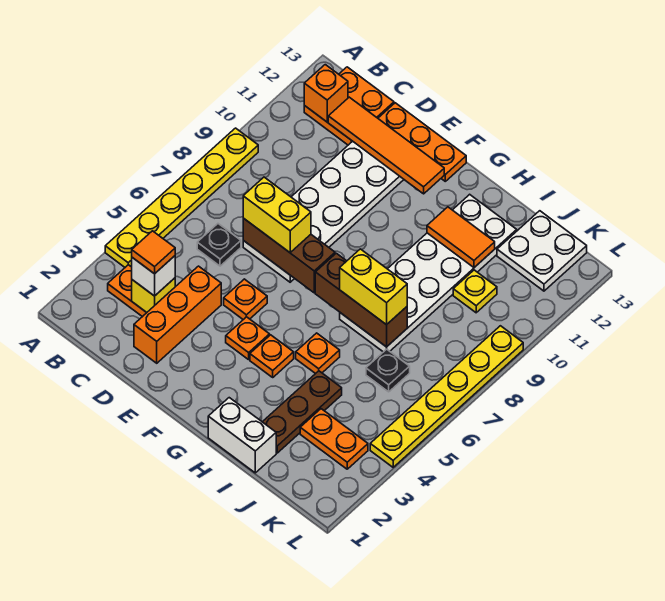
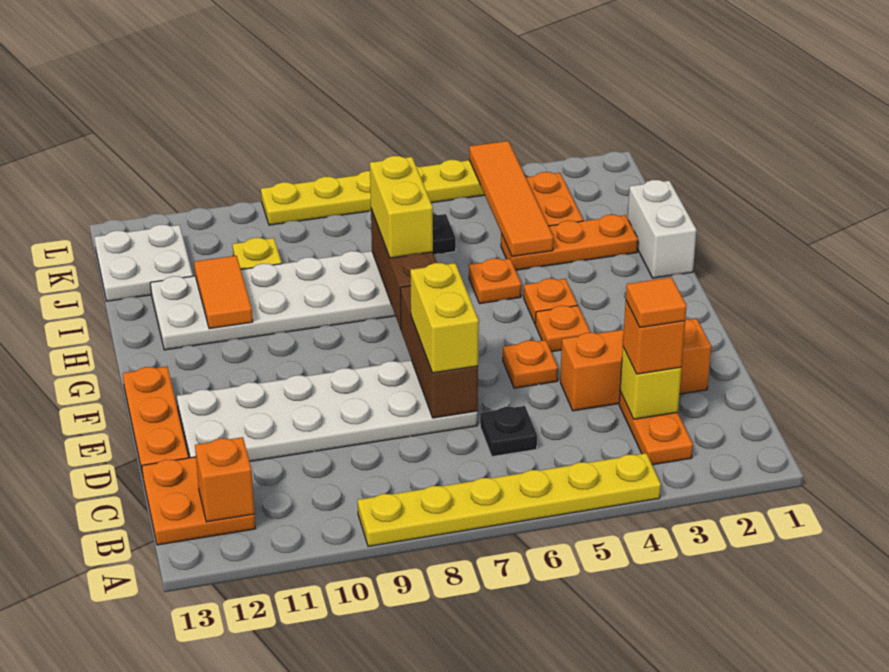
white brick C3 level 3 -> orange brick C3 level 3
orange tile C12:F12 level 2 -> orange tile I4:L4 level 2
brown plate I2:I4 level 1 -> orange plate I2:I4 level 1

